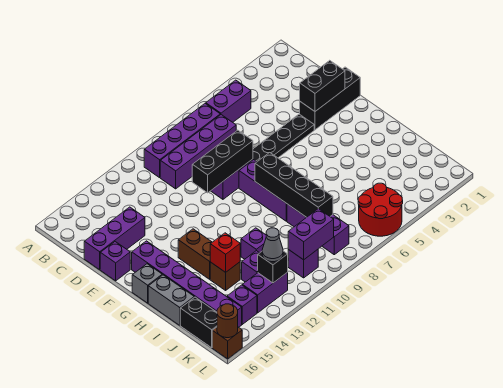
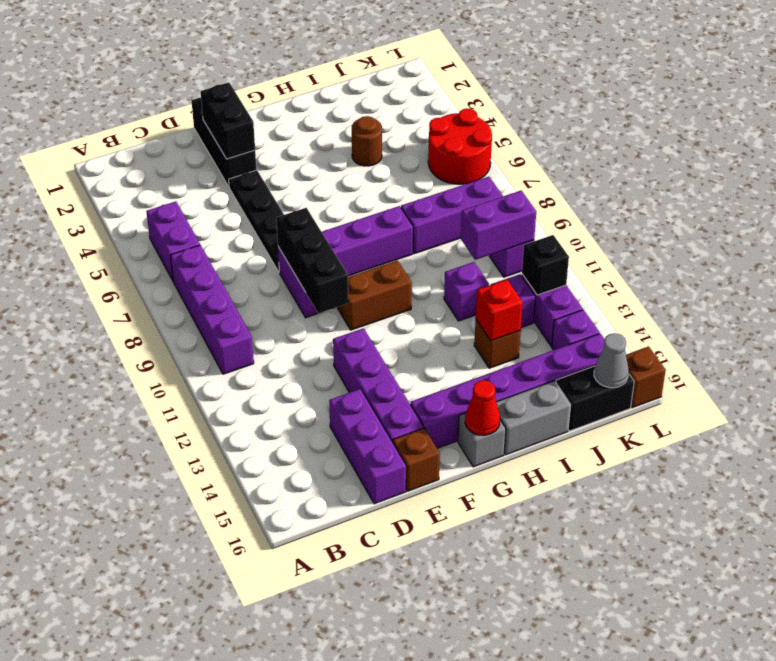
purple brick C7:C10 level 1 -> purple brick E12:E15 level 1
purple brick E16 level 1 -> brown brick E16 level 1
black brick G8:J8 level 2 -> none
brown brick G13:H13 level 1 -> brown brick F10:G10 level 1
none -> red cone G16 level 2
purple brick K9:K10 level 2 -> purple brick J10:K10 level 2
grey cone K12 level 3 -> grey cone K16 level 2
brown round brick L16 level 2 -> brown round brick I4 level 1

